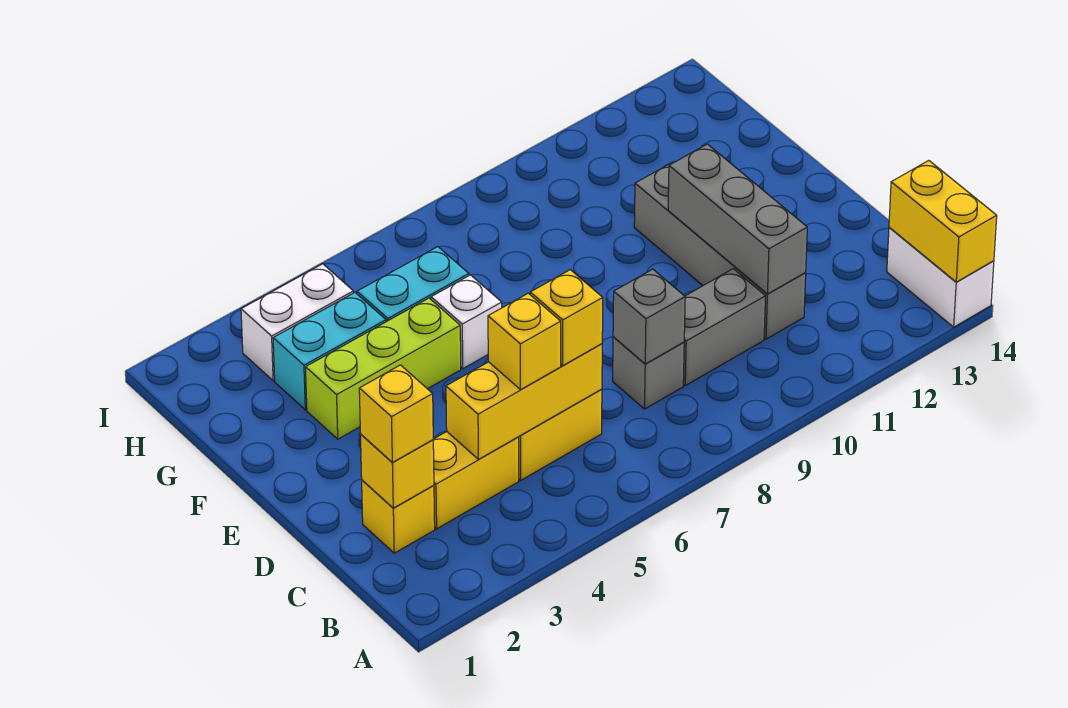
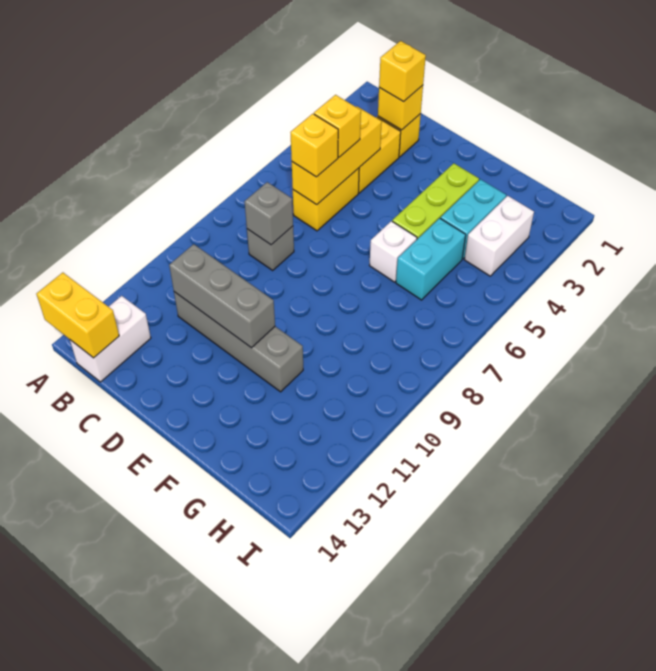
white brick A14:B14 level 1 -> white brick B13:B14 level 1
grey brick C9:C10 level 1 -> none

